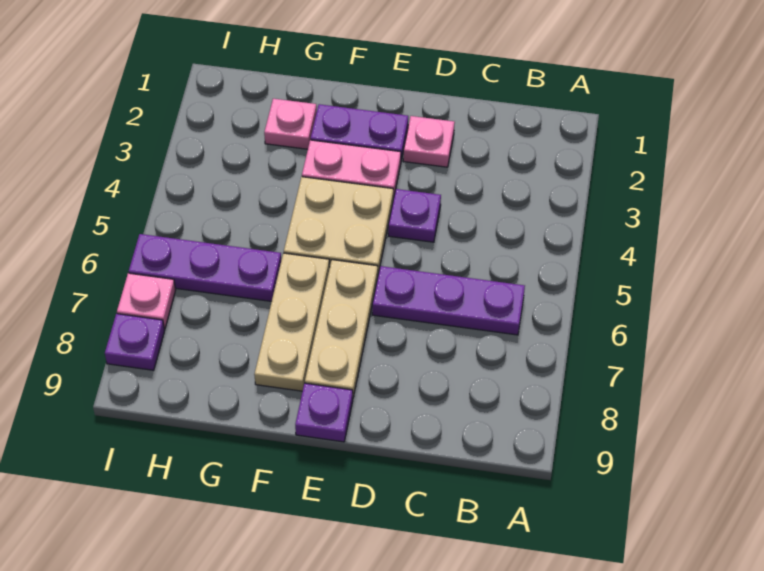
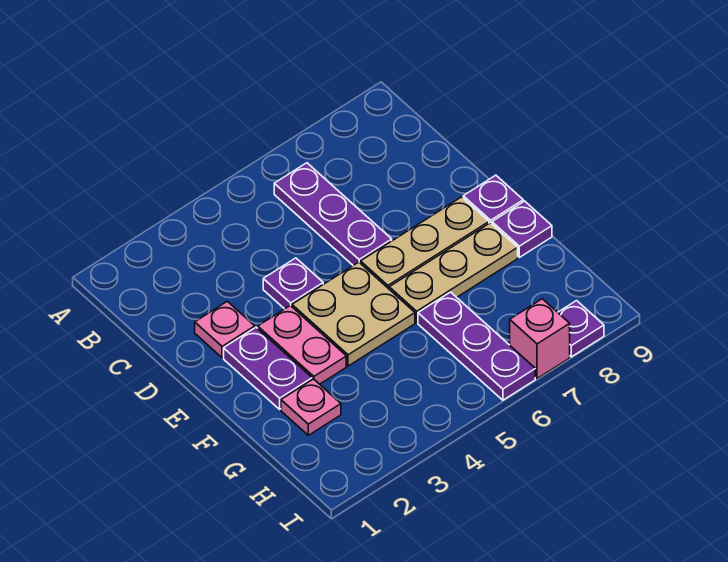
none -> purple plate F9 level 1
pink plate I7 level 1 -> pink brick I7 level 1

